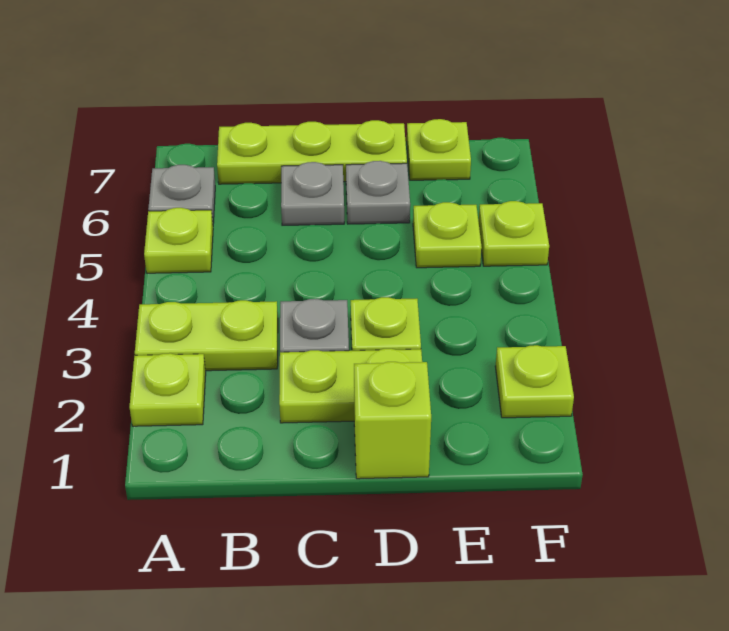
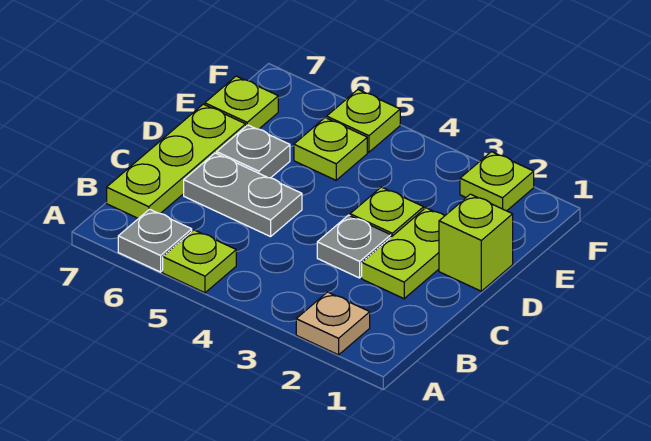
lime plate A2 level 1 -> tan plate A2 level 1
lime plate A3:B3 level 1 -> none
grey plate C6 level 1 -> grey plate C5:C6 level 1

